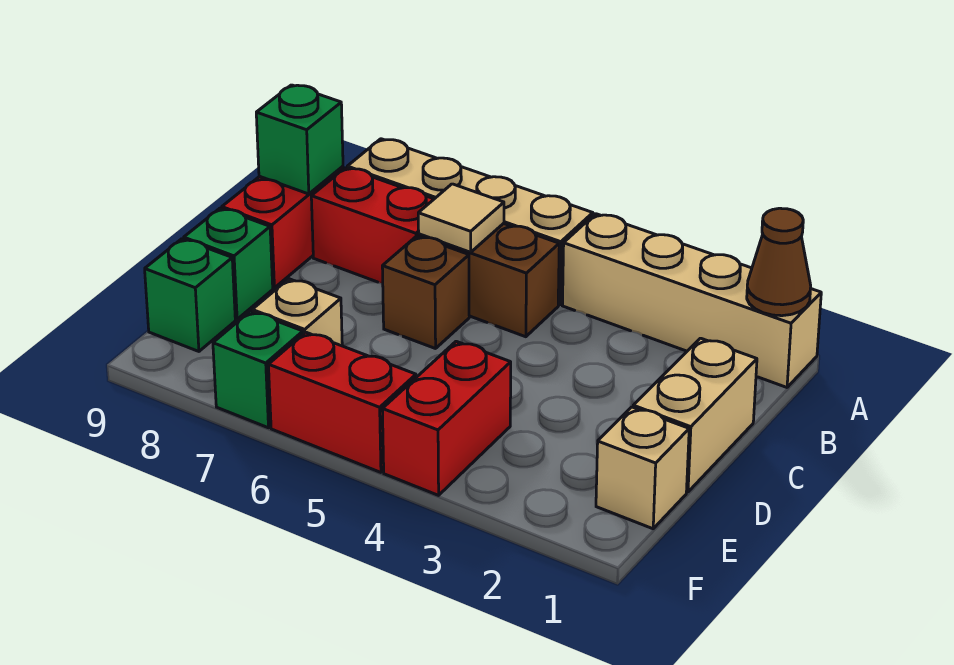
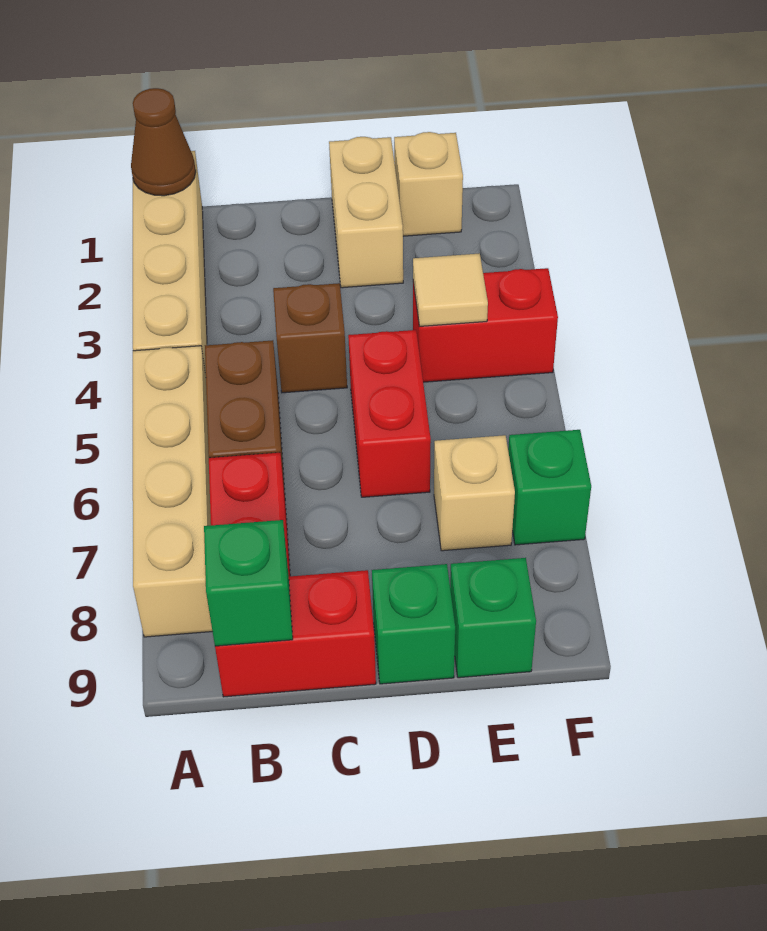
tan tile B6 level 2 -> tan tile E4 level 2
tan brick C1:D1 level 1 -> tan brick D1:D2 level 1
brown brick C6 level 1 -> brown brick C4 level 1
red brick F5:F6 level 1 -> red brick D5:D6 level 1

